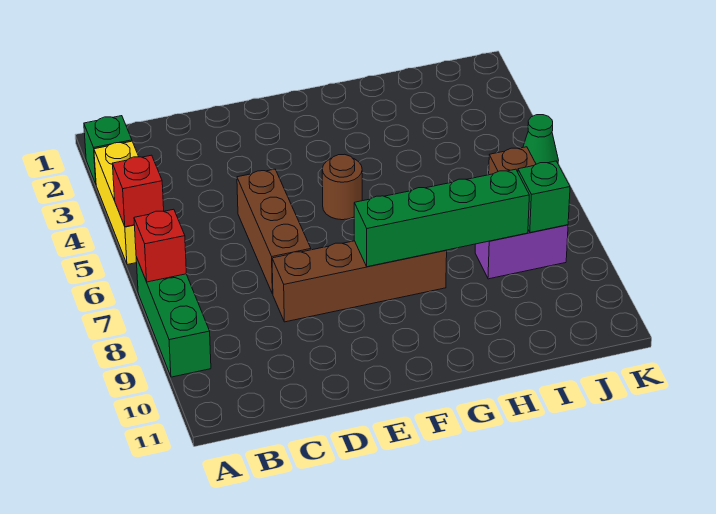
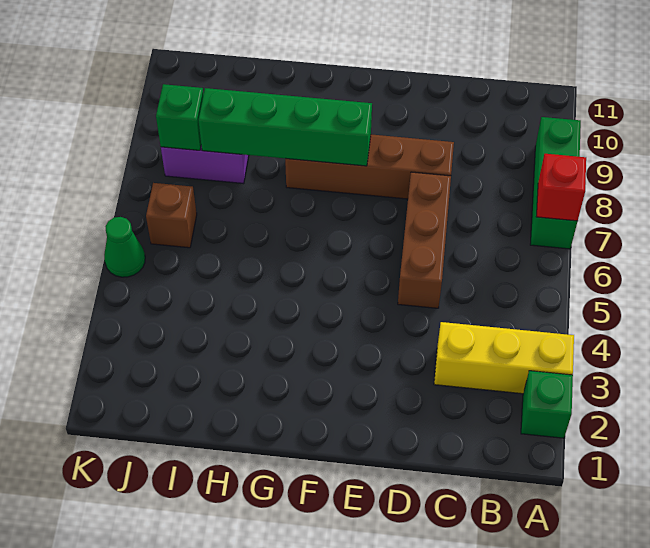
yellow brick A3:A5 level 1 -> yellow brick A3:C3 level 1
red brick A5 level 2 -> none
brown round brick F5 level 1 -> none

